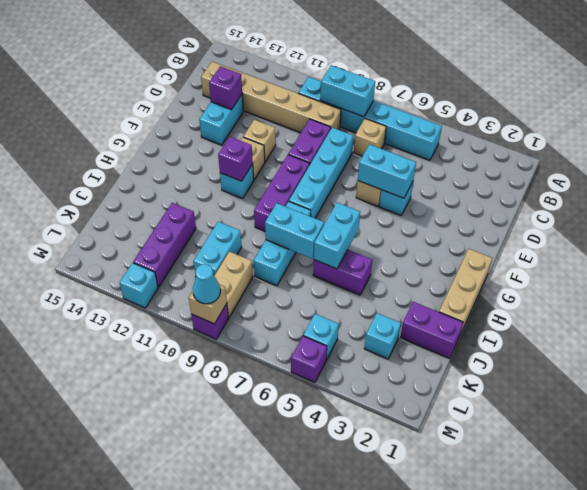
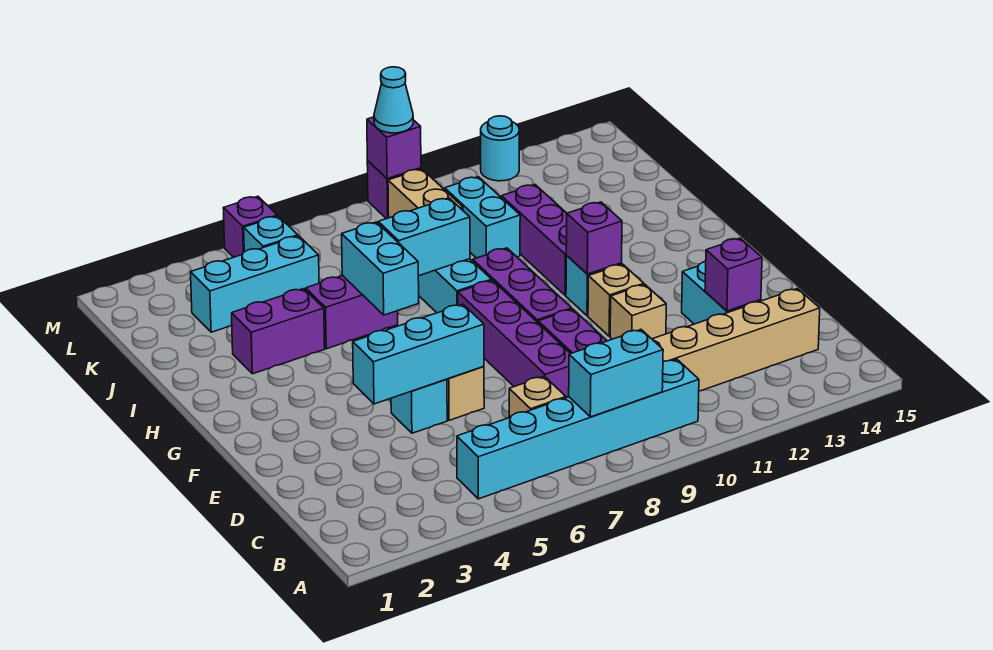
cyan brick D8:G8 level 1 -> purple brick D8:G8 level 1
cyan brick E5:E6 level 2 -> cyan brick E4:E6 level 2
tan brick G1:I1 level 1 -> none
purple brick J1:J2 level 1 -> purple brick I3:I4 level 1
purple brick J12:L12 level 1 -> purple brick H11:J11 level 1
cyan brick K3 level 1 -> cyan brick K3:K5 level 1
tan brick M9 level 2 -> purple brick M9 level 2
cyan brick M12 level 1 -> cyan round brick M12 level 1

